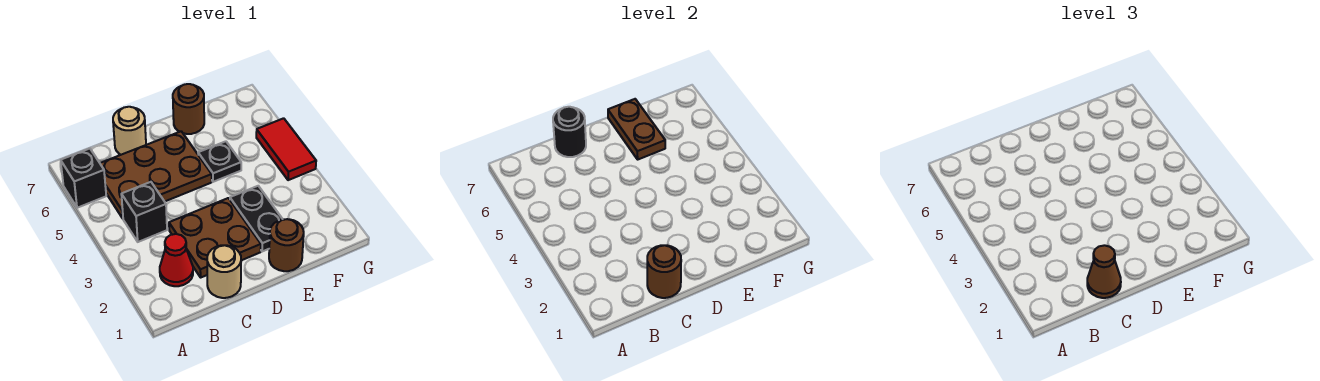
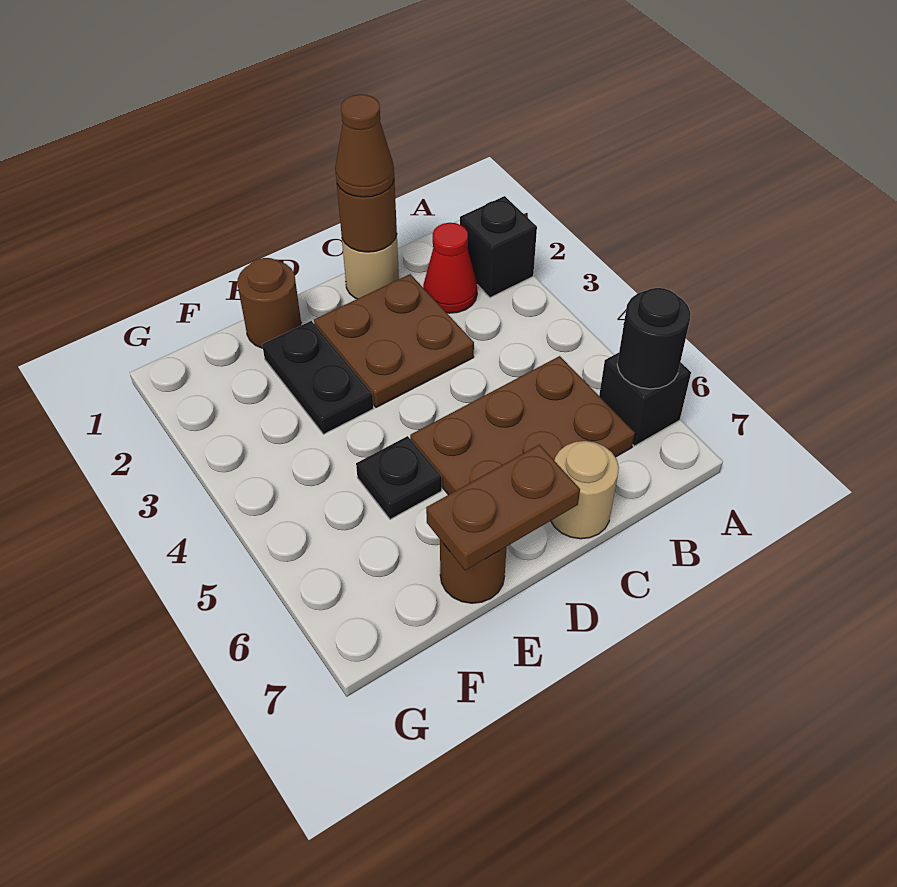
black brick B4 level 1 -> black brick A2 level 1
black round brick C7 level 2 -> black round brick A6 level 2
brown plate E6:E7 level 2 -> brown plate D7:E7 level 2
red tile G4:G5 level 1 -> none

